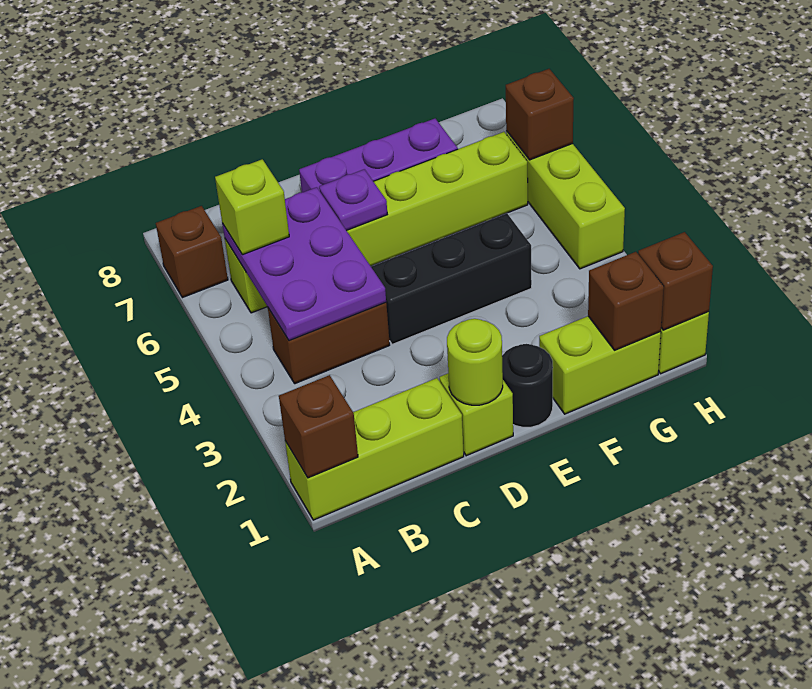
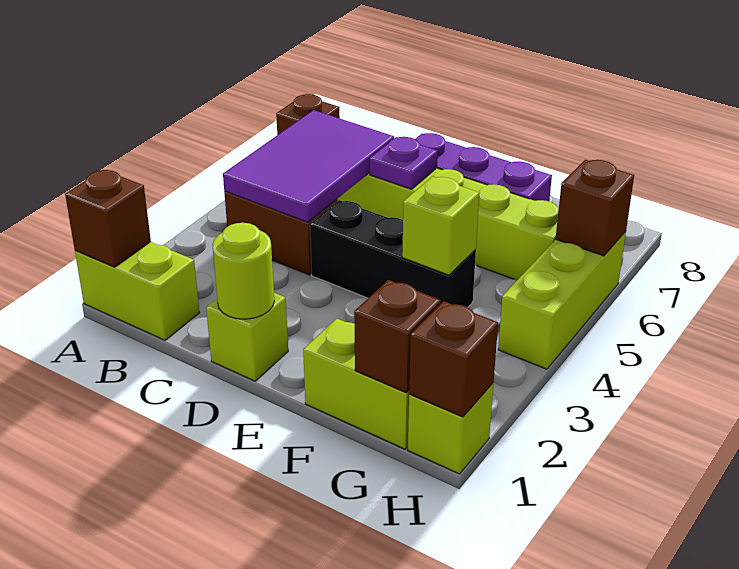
lime brick A1:C1 level 1 -> lime brick A1:B1 level 1
purple plate B4:C6 level 2 -> purple tile B4:C6 level 2
lime brick B6 level 3 -> lime brick F4 level 2
black round brick E1 level 1 -> none

